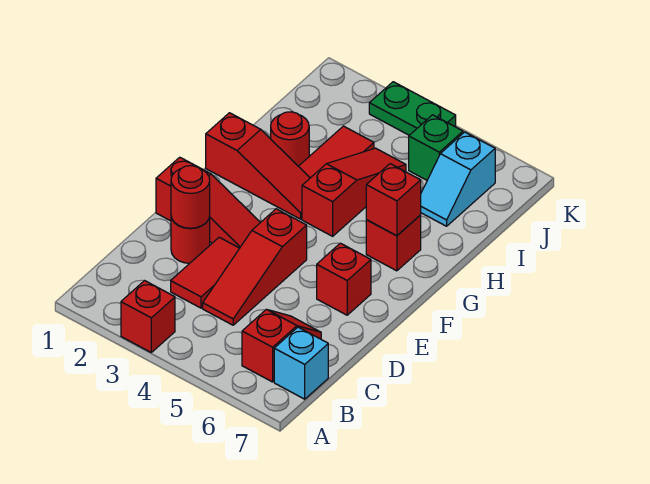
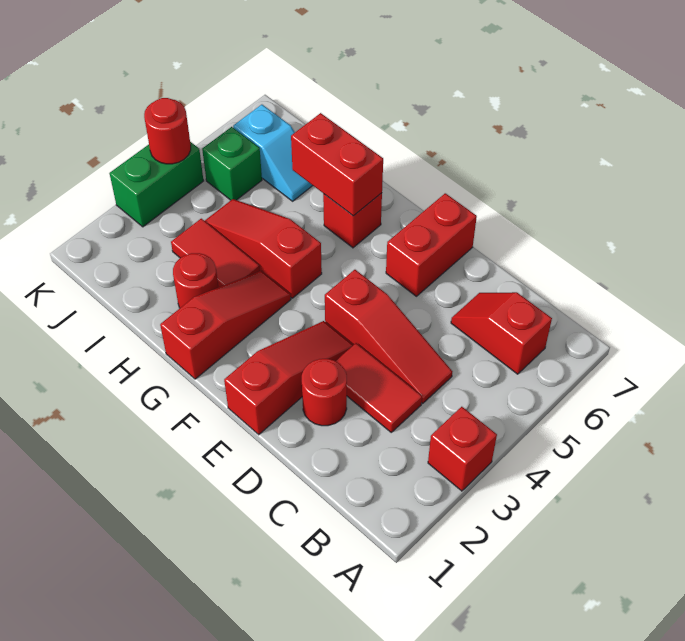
cyan brick B7 level 1 -> none
red round brick D2 level 2 -> red round brick K4 level 2
red brick E6 level 1 -> red brick E6:E7 level 1
red brick G6 level 2 -> red brick G6:H6 level 2
green plate K3:K4 level 1 -> green brick K3:K4 level 1

